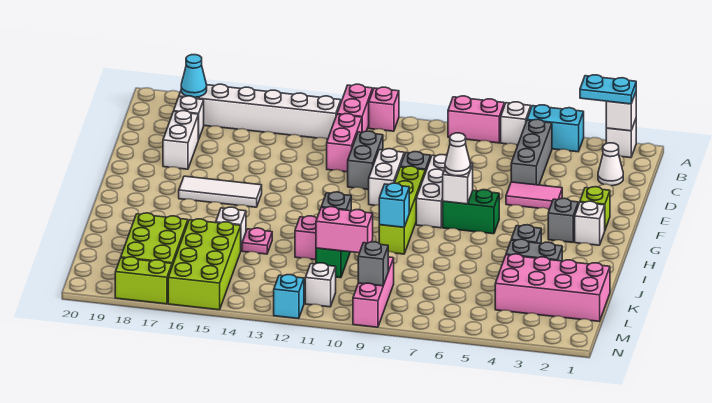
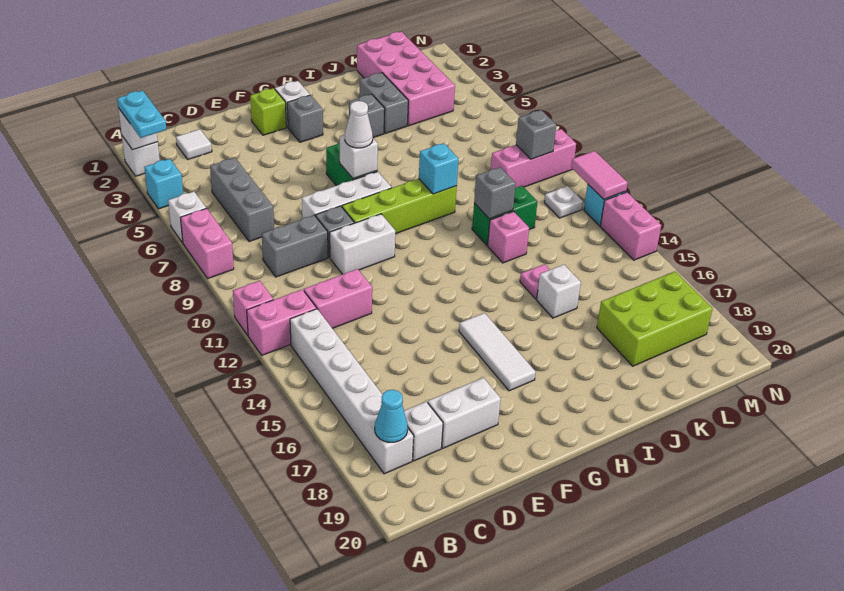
cyan brick A4:A5 level 1 -> cyan brick A4 level 1
grey brick B5:D5 level 1 -> grey brick C5:C7 level 1
white cone C2 level 1 -> white tile C2 level 1
grey brick D11:E11 level 1 -> grey brick C9:D9 level 1
pink tile E4:E5 level 1 -> pink tile N11:N12 level 2
pink brick K10:K11 level 2 -> pink brick N13:N14 level 1
lime brick K15:N16 level 1 -> none
white brick M11 level 1 -> white plate M11 level 1
lime brick N17:N18 level 1 -> none

